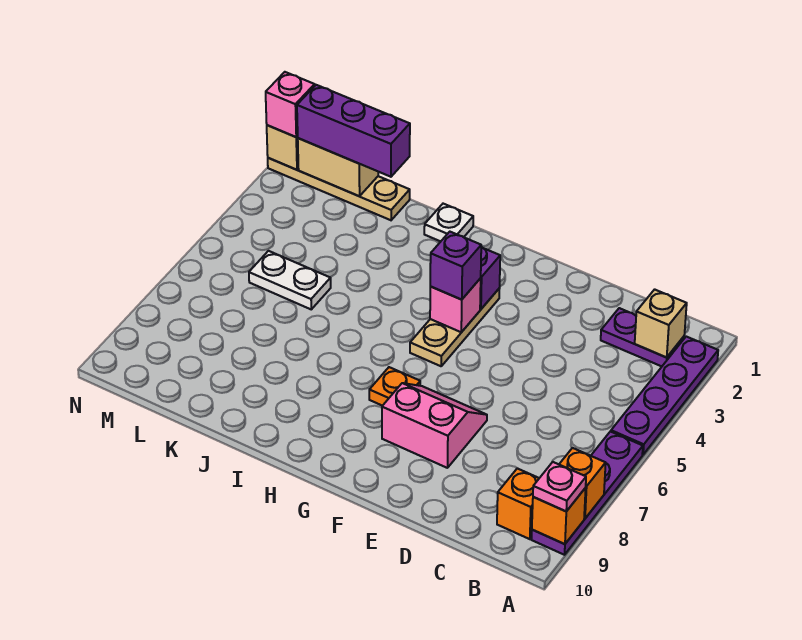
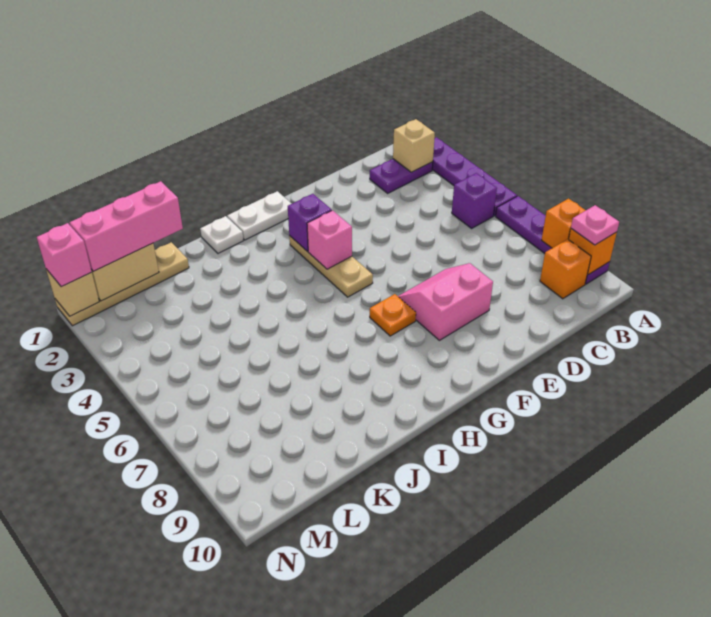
purple brick G4 level 3 -> purple brick B5 level 1
purple brick K1:M1 level 3 -> pink brick K1:M1 level 3
white plate K5:L5 level 1 -> white plate G1:H1 level 1

